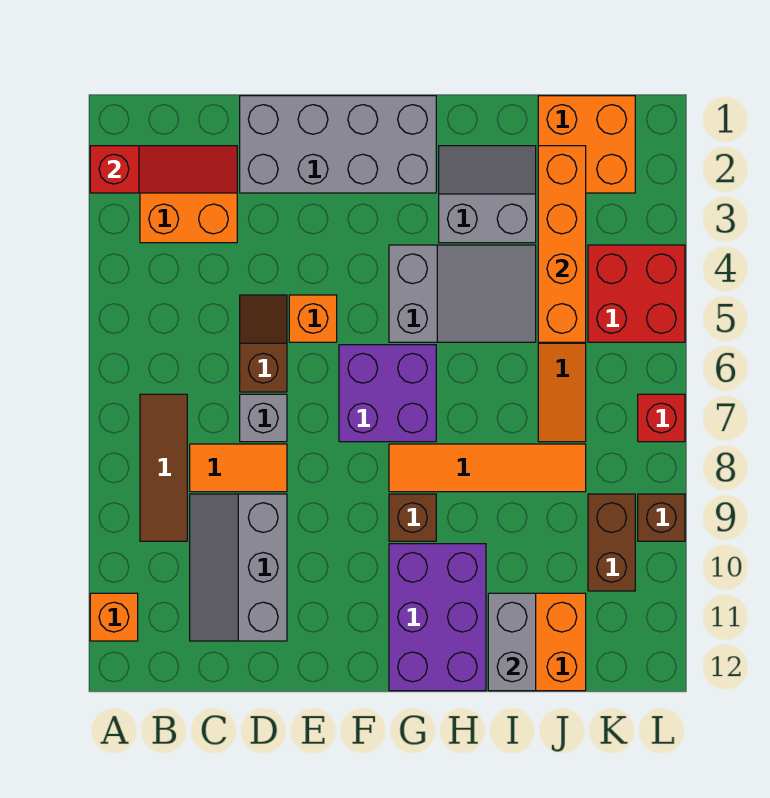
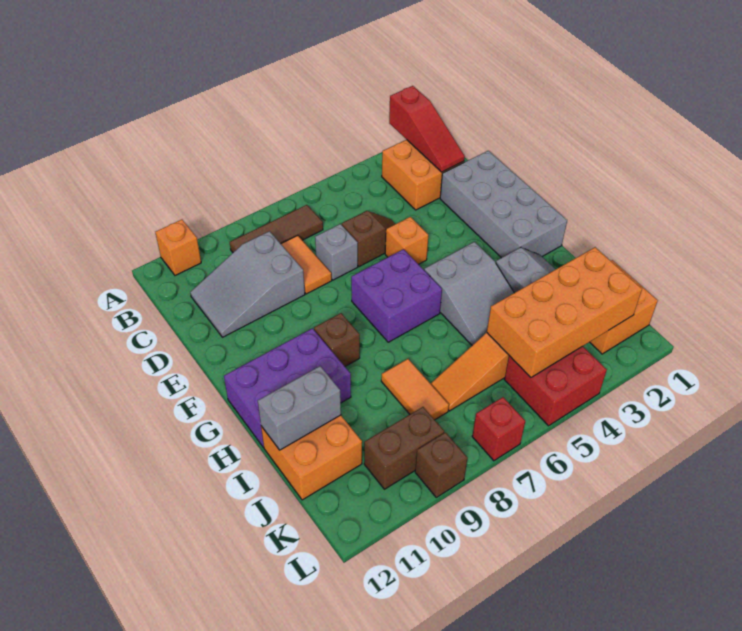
grey slope C9:D11 level 1 top D -> grey slope C9:D11 level 1 top 9
orange tile G8:J8 level 1 -> orange tile I8:J8 level 1
orange brick J2:J5 level 2 -> orange brick J2:K5 level 2

